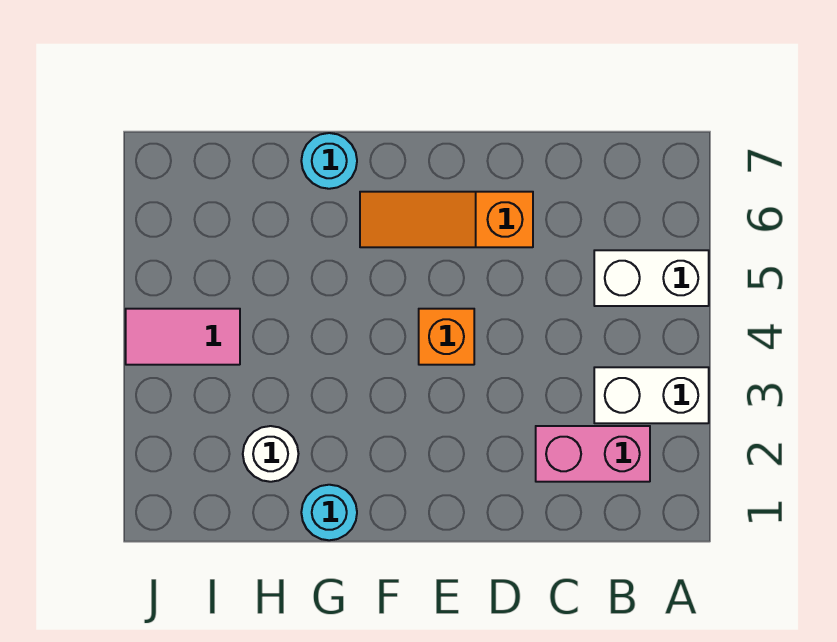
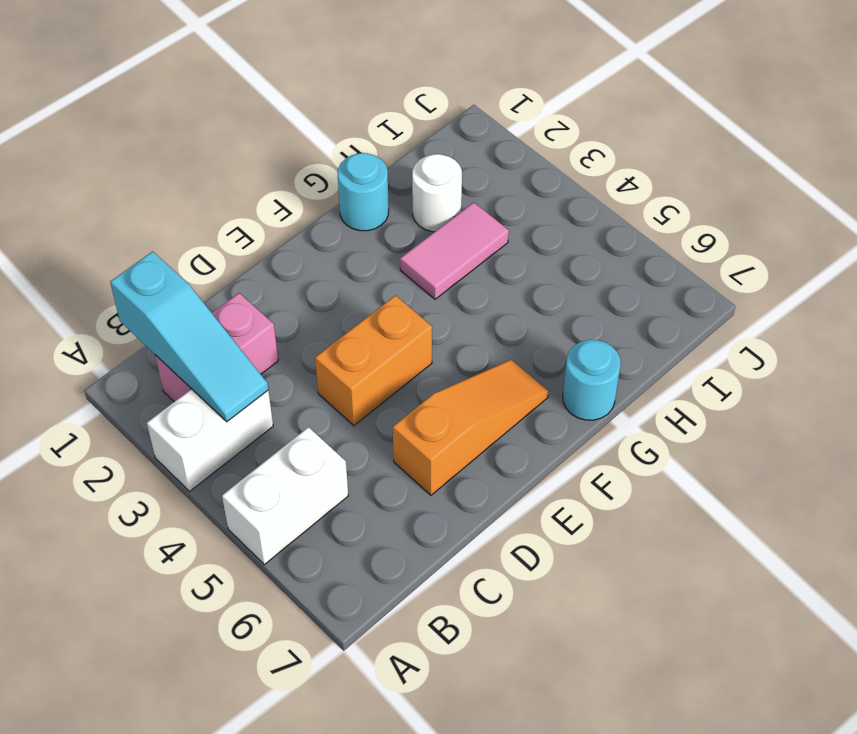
none -> cyan slope B1:B3 level 2 top 1
orange brick E4 level 1 -> orange brick D4:E4 level 1
pink tile I4:J4 level 1 -> pink tile G3:H3 level 1

